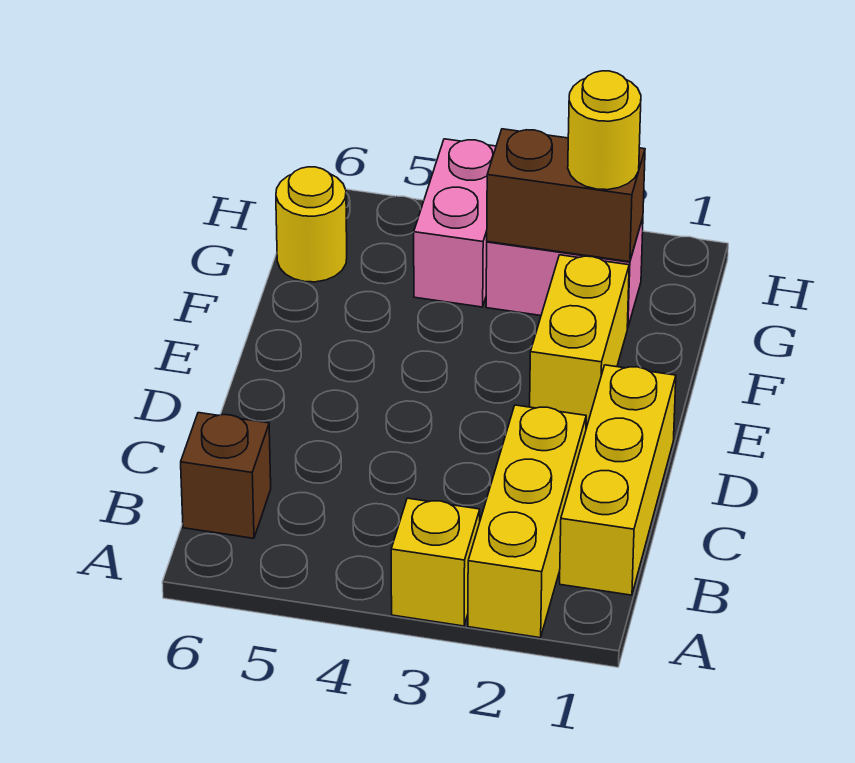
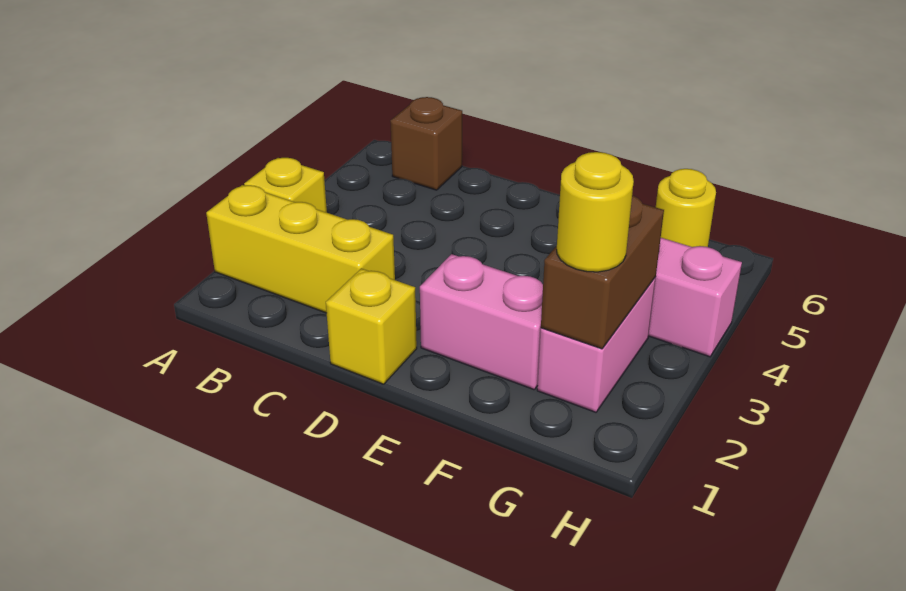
yellow brick B1:D1 level 1 -> yellow brick D1 level 1
yellow brick E2:F2 level 1 -> pink brick E2:F2 level 1

